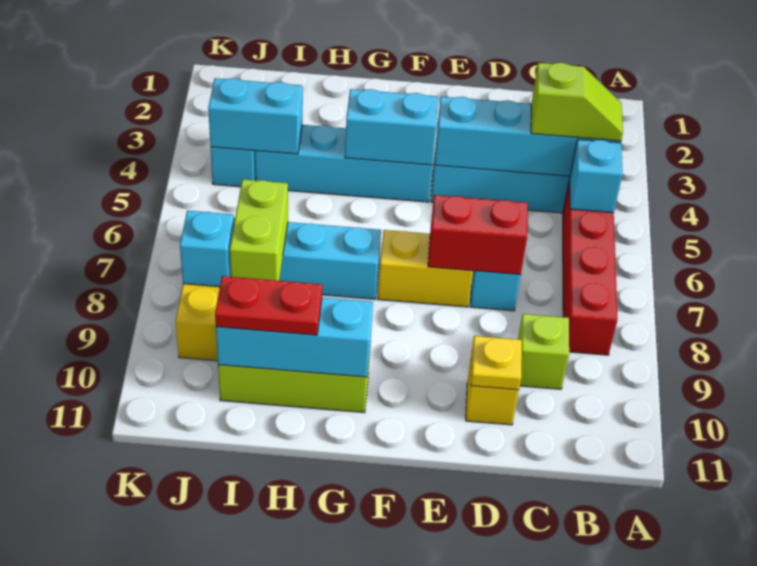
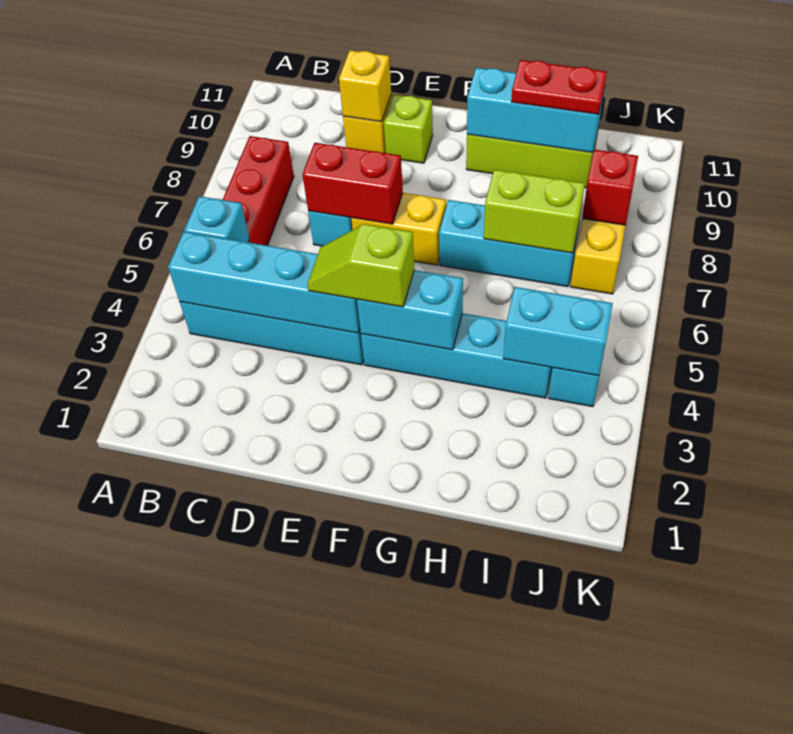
lime slope B4:C4 level 3 top C -> lime slope E4:F4 level 3 top F
lime brick C9 level 1 -> lime brick E10 level 1
yellow plate D10 level 2 -> yellow brick D10 level 2
lime brick I7:I8 level 2 -> lime brick H7:I7 level 2
cyan brick J8 level 2 -> red brick J8 level 2

